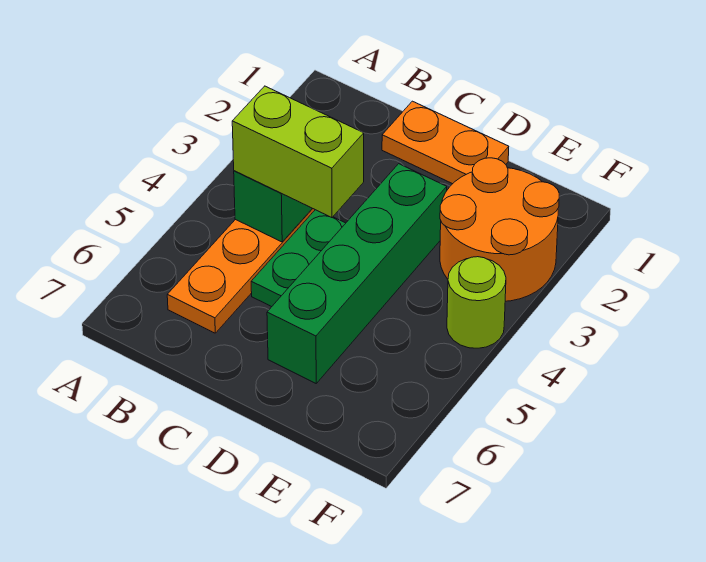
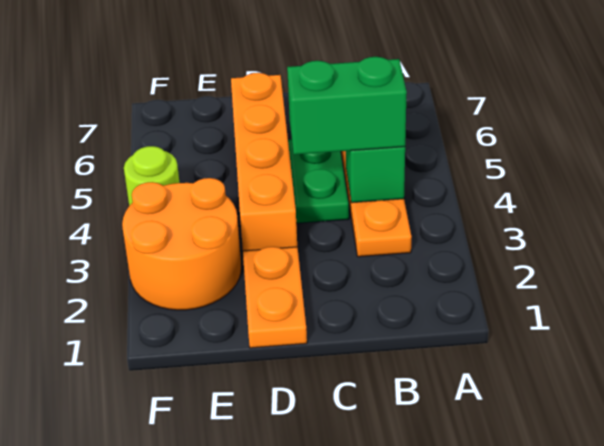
lime brick B4:C4 level 3 -> green brick B4:C4 level 3
orange plate C1:D1 level 1 -> orange plate D1:D2 level 1
green brick D3:D6 level 1 -> orange brick D3:D6 level 1

